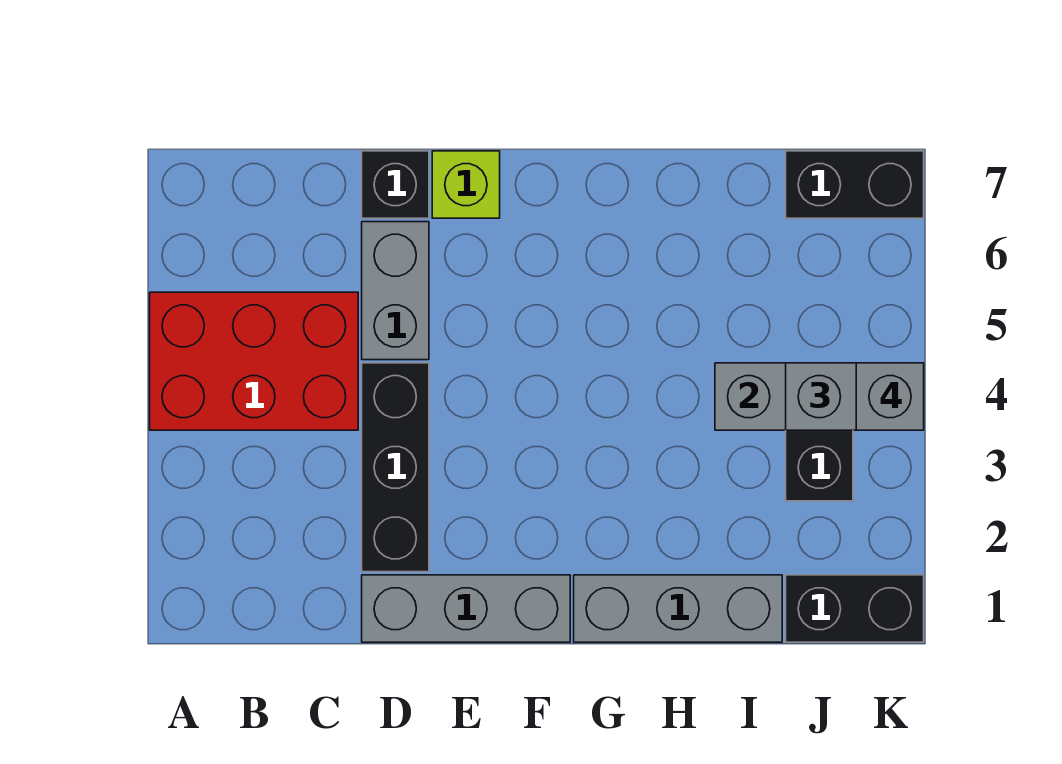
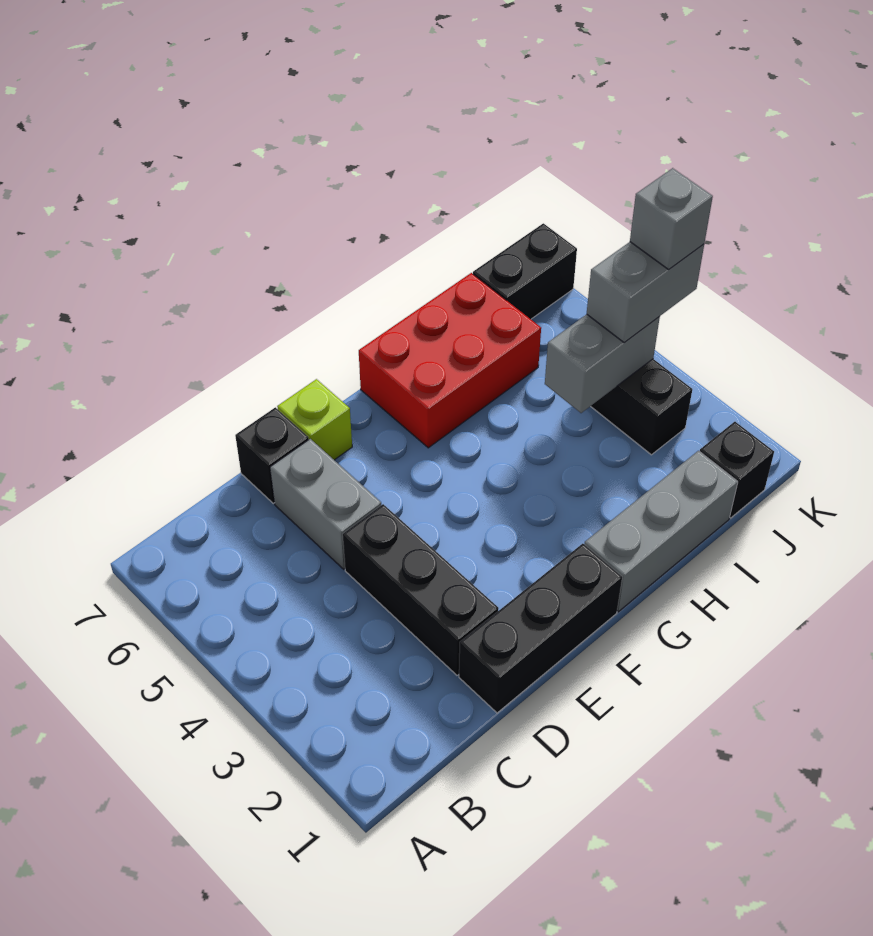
red brick A4:C5 level 1 -> red brick G6:I7 level 1
grey brick D1:F1 level 1 -> black brick D1:F1 level 1
black brick J1:K1 level 1 -> black brick J1 level 1

